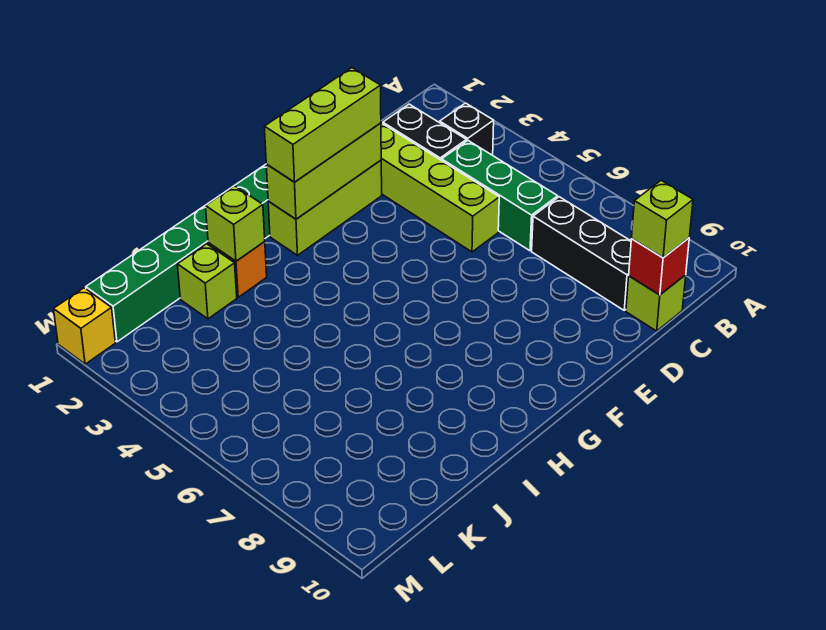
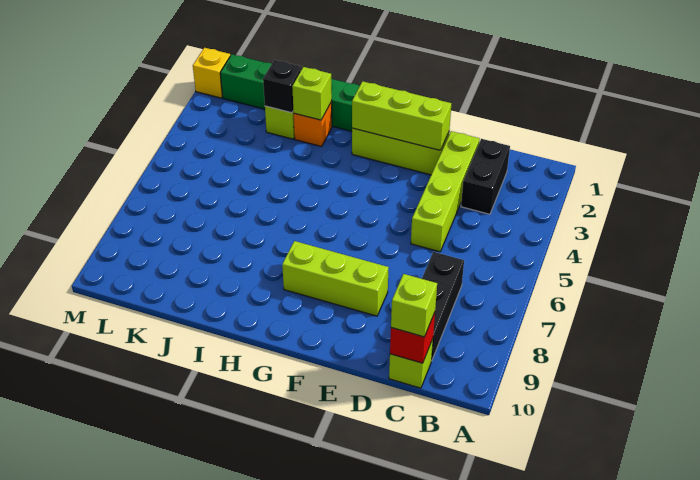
black brick B3 level 1 -> black brick J2 level 2
green brick C4:C6 level 1 -> none
lime brick E2:G2 level 3 -> lime brick E8:G8 level 1

